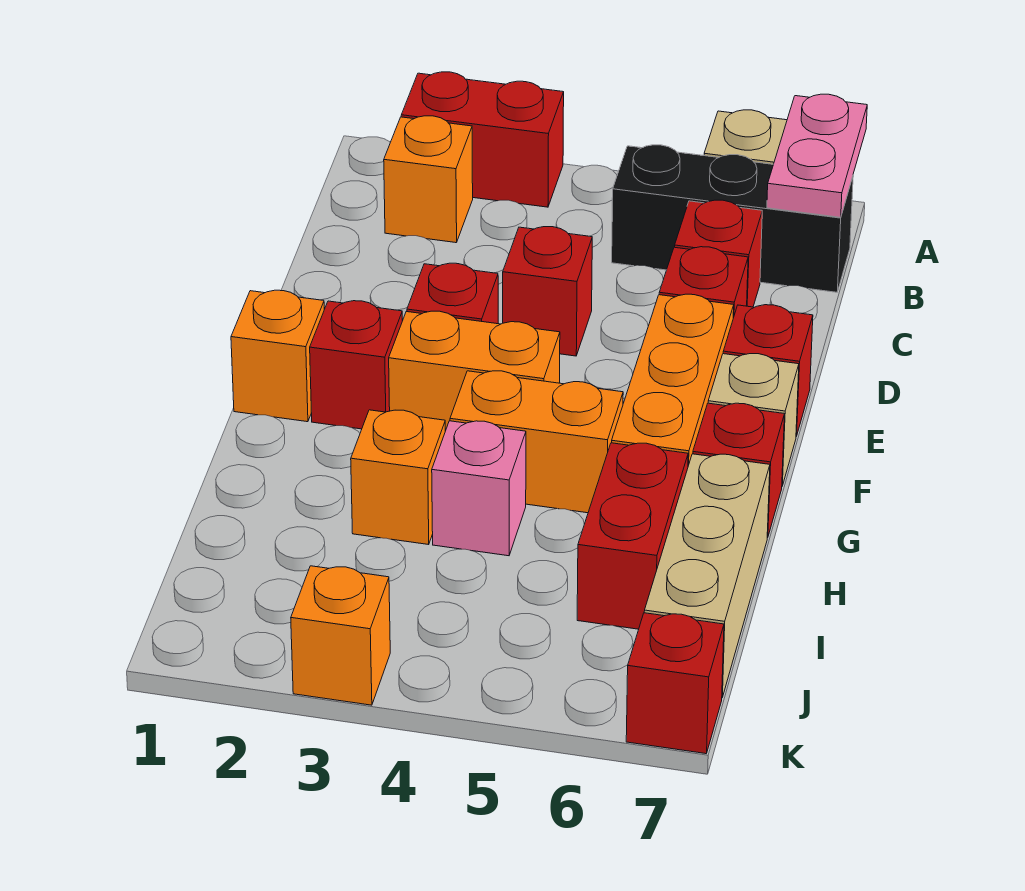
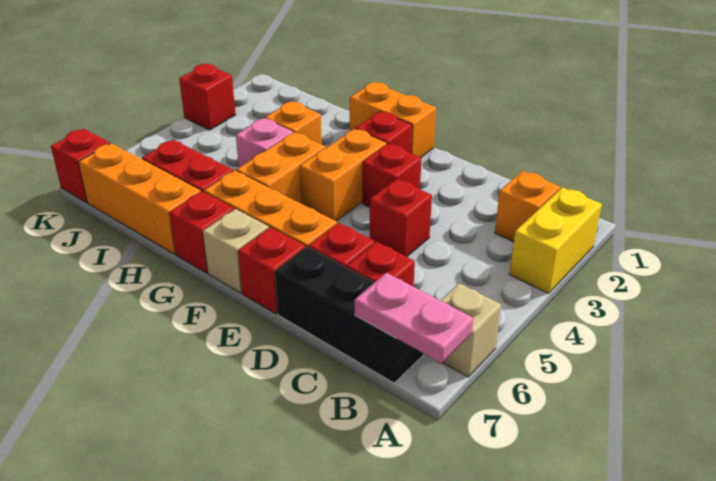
red brick A2:A3 level 1 -> yellow brick A2:A3 level 1
black brick B5:B7 level 1 -> black brick B7:D7 level 1
orange brick F1 level 1 -> orange brick F1:G1 level 1
tan brick H7:J7 level 1 -> orange brick H7:J7 level 1
orange brick K3 level 1 -> red brick K3 level 1

